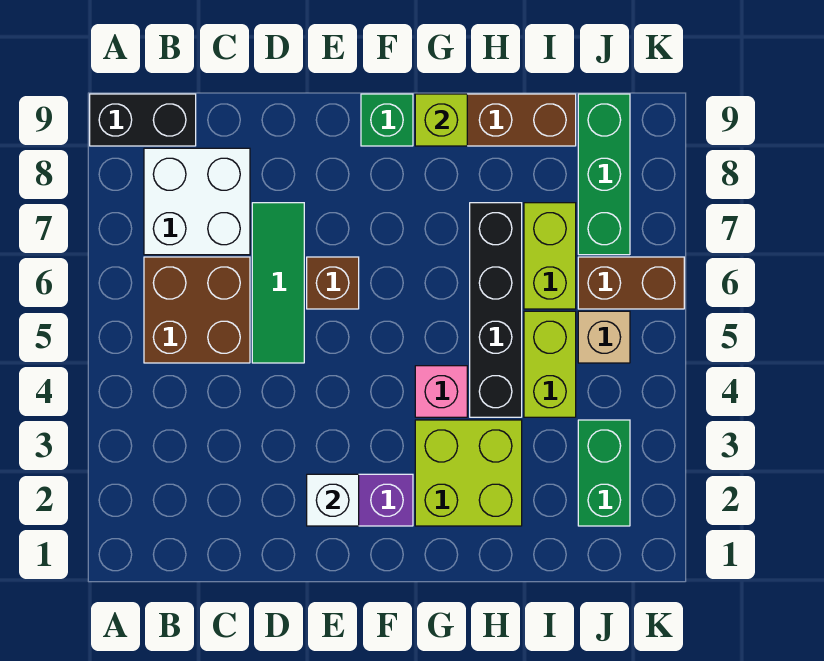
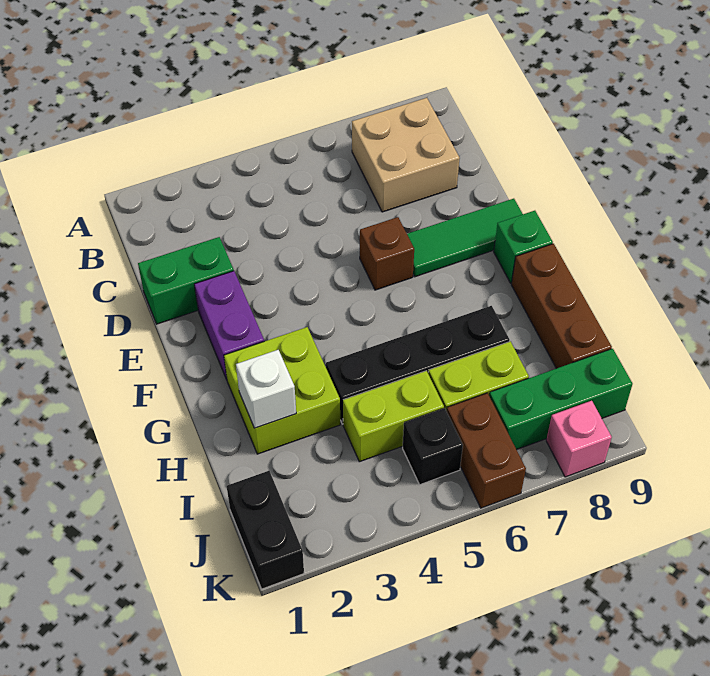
black brick A9:B9 level 1 -> black brick J1:K1 level 1
brown brick B5:C6 level 1 -> none
white brick B7:C8 level 1 -> tan brick B7:C8 level 1
green tile D5:D7 level 1 -> green tile E7:E9 level 1
white brick E2 level 2 -> white brick H2 level 2
pink brick G4 level 1 -> pink brick K8 level 1
lime brick G9 level 2 -> none
green brick J2:J3 level 1 -> green brick D1:D2 level 1
tan brick J5 level 1 -> black brick J5 level 1

